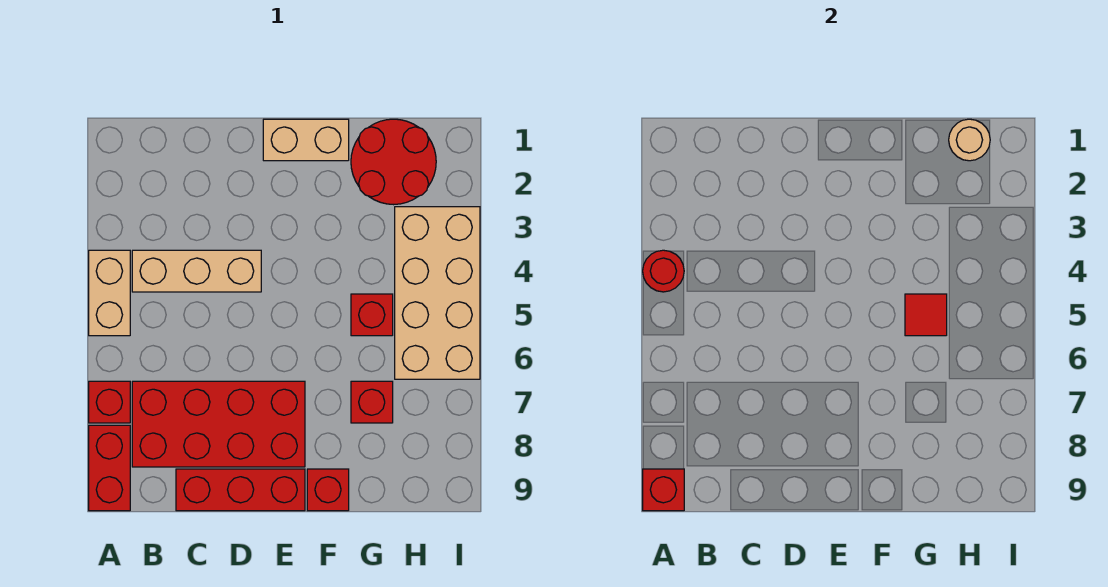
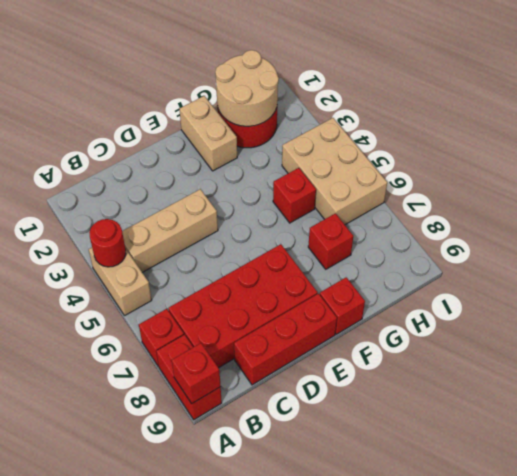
tan brick E1:F1 level 1 -> tan brick F1:F2 level 1
red tile G5 level 2 -> none
tan round brick H1 level 2 -> tan round brick G1:H2 level 2
tan brick H3:I6 level 1 -> tan brick H4:I6 level 1

